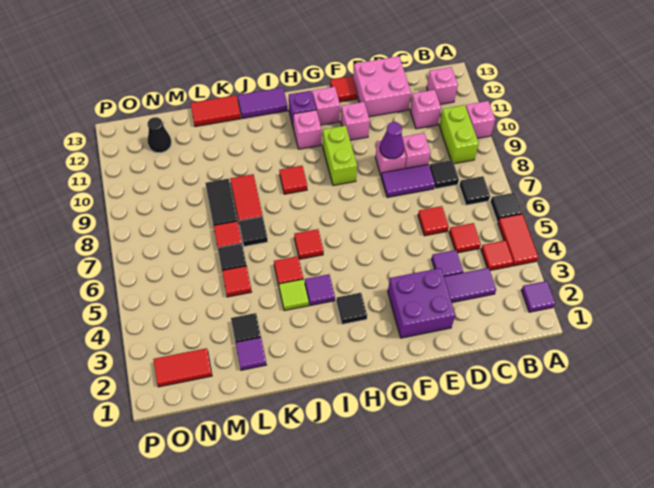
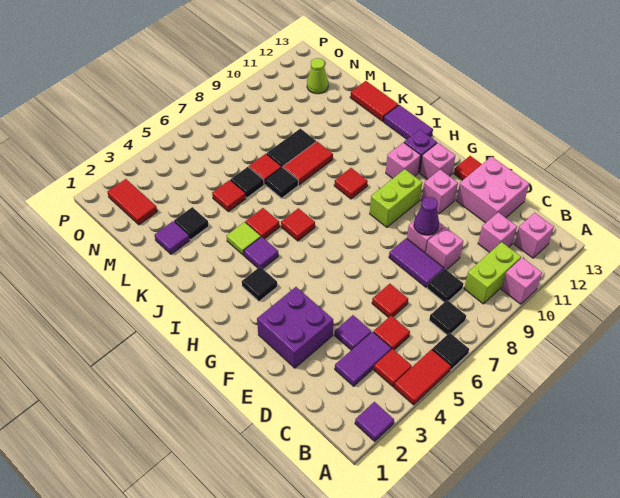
purple tile C3:D3 level 1 -> purple tile C3:C4 level 1
black cone N12 level 1 -> lime cone N12 level 1

